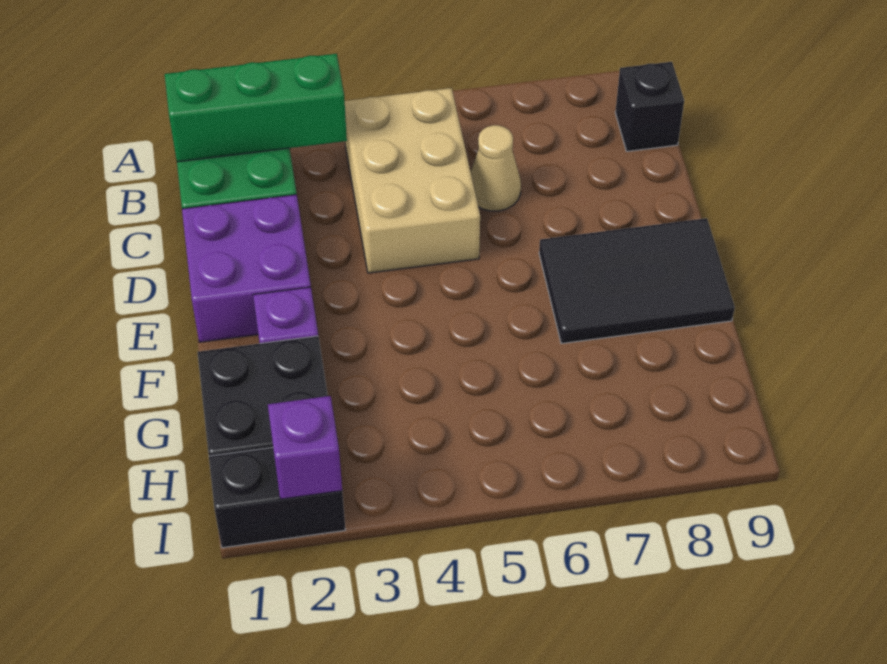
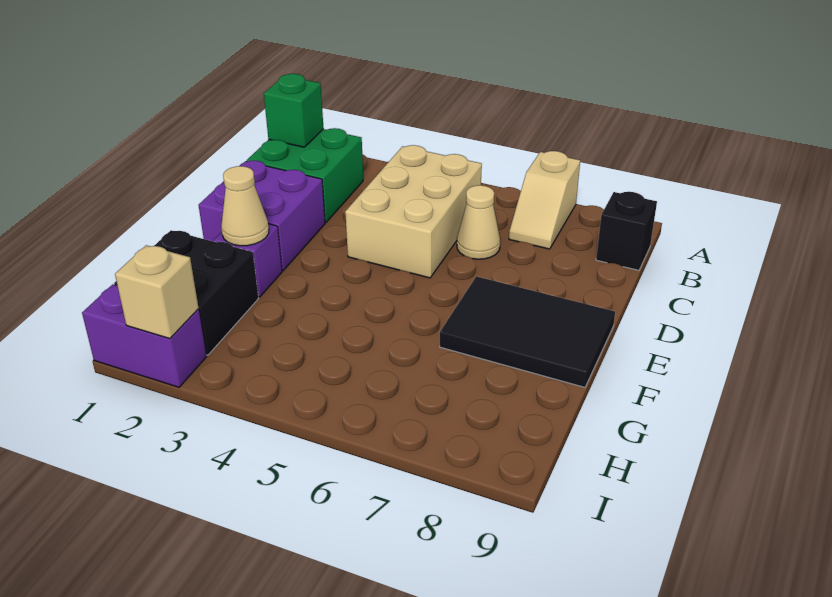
none -> tan slope A7:B7 level 1 top A
green brick B1:B3 level 2 -> green brick B1 level 2
none -> tan cone F2 level 2
black brick I1:I2 level 1 -> purple brick I1:I2 level 1
purple brick I2 level 2 -> tan brick I2 level 2

